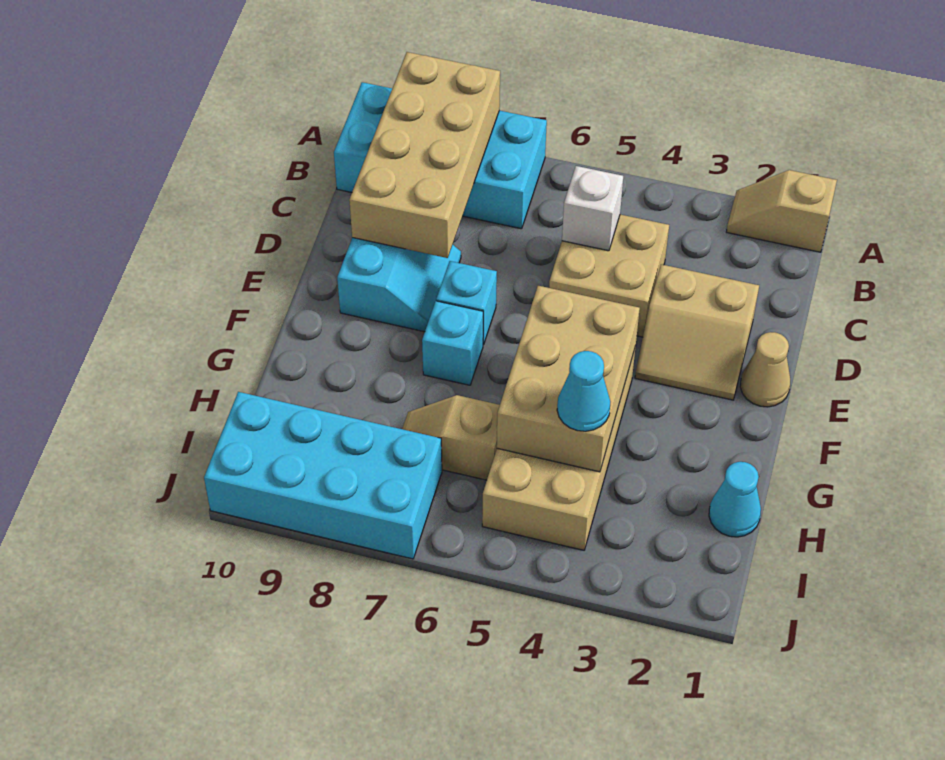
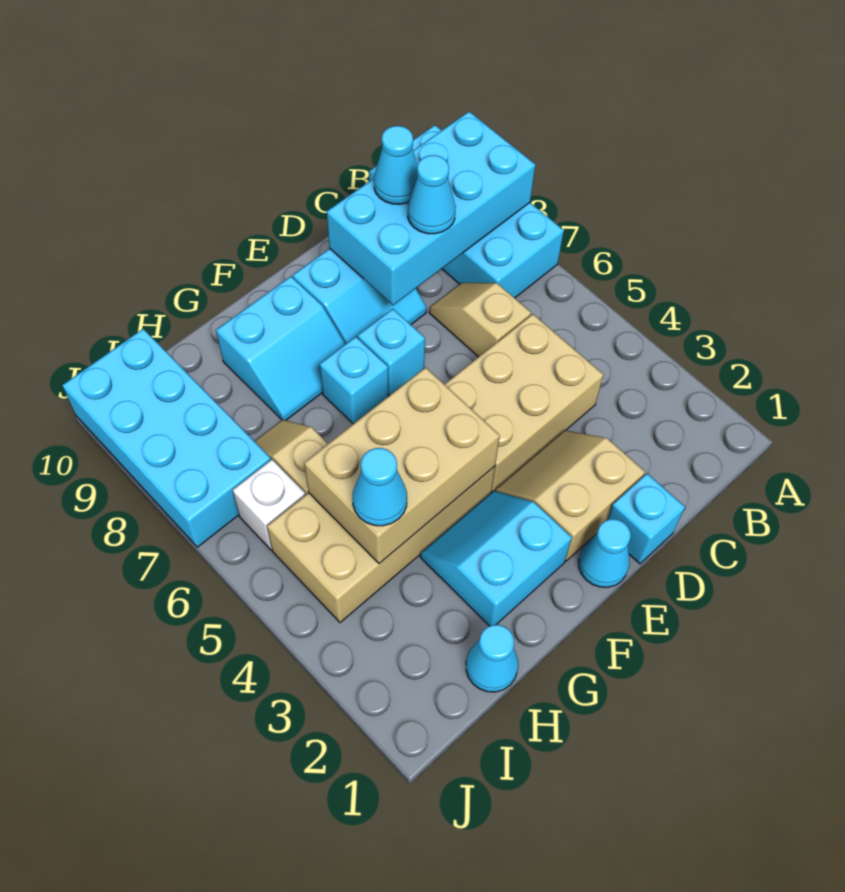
tan slope A1:A2 level 1 top 1 -> tan slope C6:C7 level 1 top 6
tan brick A8:D9 level 2 -> cyan brick A8:D9 level 2
tan brick C4:D5 level 1 -> tan brick C4:E5 level 1
white brick C5 level 2 -> white brick I6 level 1
none -> cyan cone C8 level 3
none -> cyan cone C9 level 3
none -> cyan brick D1 level 1
tan slope D2:E3 level 1 top D -> tan slope D2:E3 level 1 top 2
tan cone E1 level 1 -> cyan cone E1 level 1
none -> cyan slope F2:G3 level 1 top 2
none -> cyan slope F8:G9 level 1 top 9

